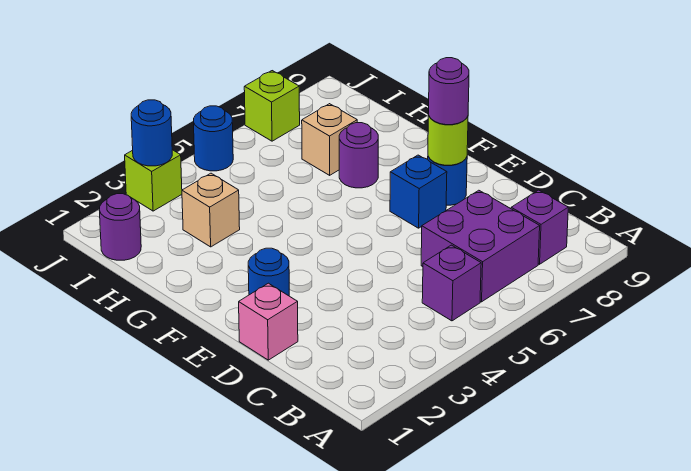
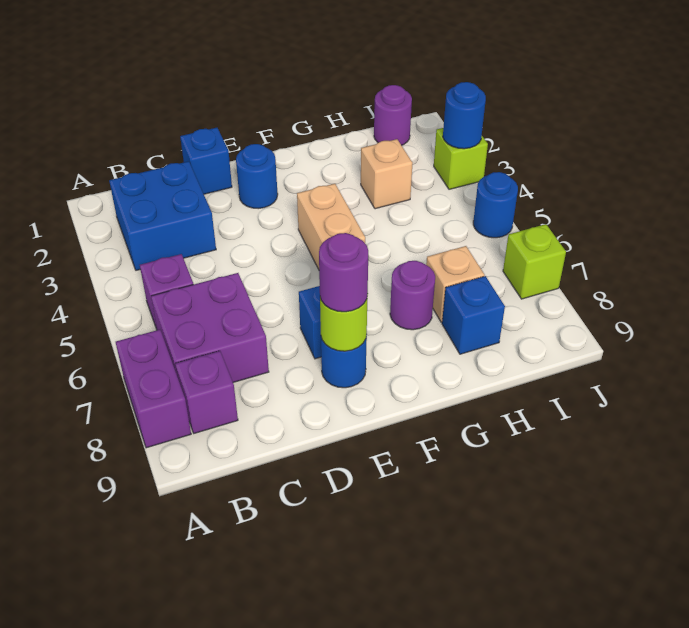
none -> purple brick A7:A8 level 1
none -> blue brick B2:C3 level 1
pink brick D1 level 1 -> blue brick D1 level 1
none -> tan brick F4:F5 level 1
none -> blue brick H8 level 1

